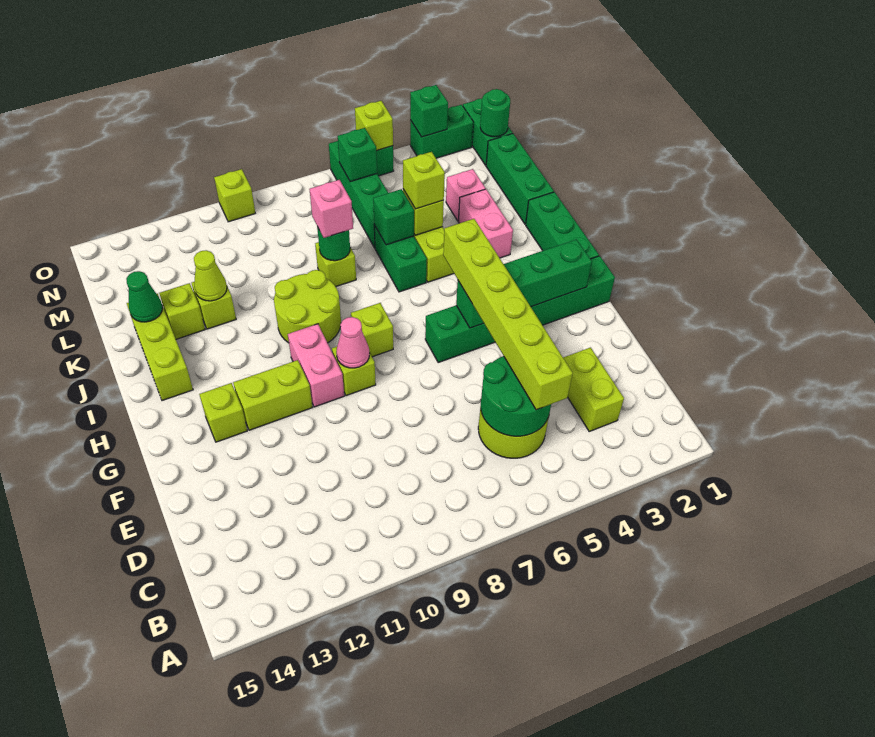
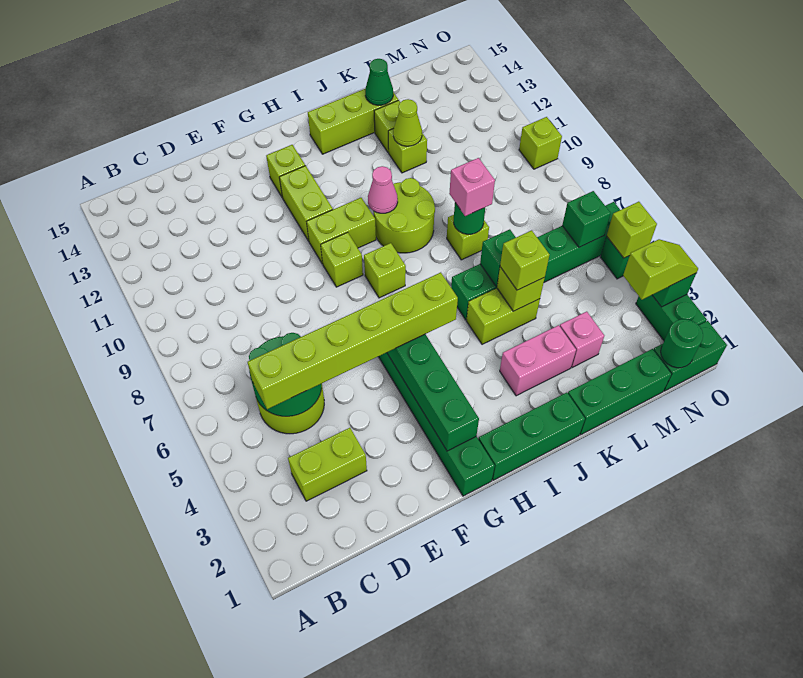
pink cone G9 level 2 -> pink cone I10 level 2
pink brick G10:H10 level 1 -> lime brick G10:H10 level 1
none -> lime slope N3:O3 level 3 top N

